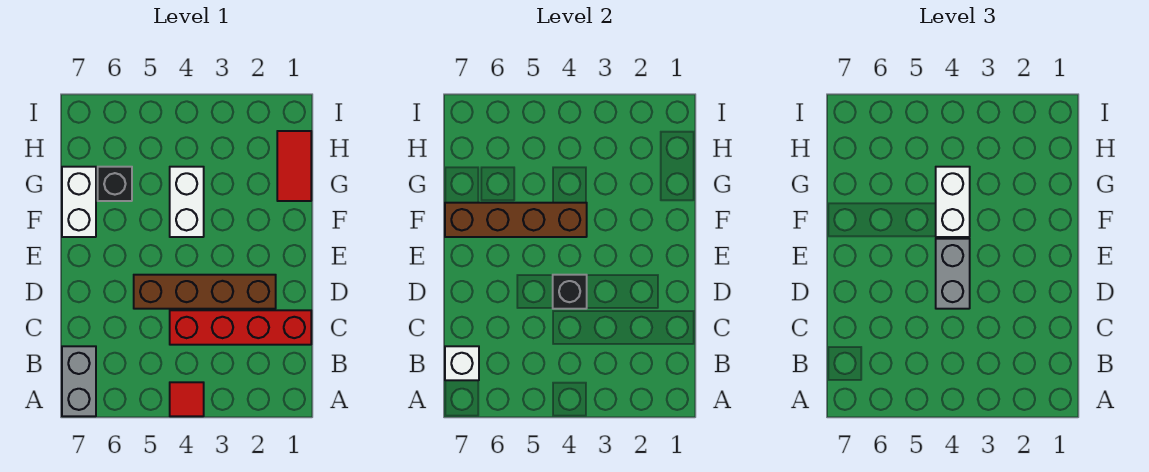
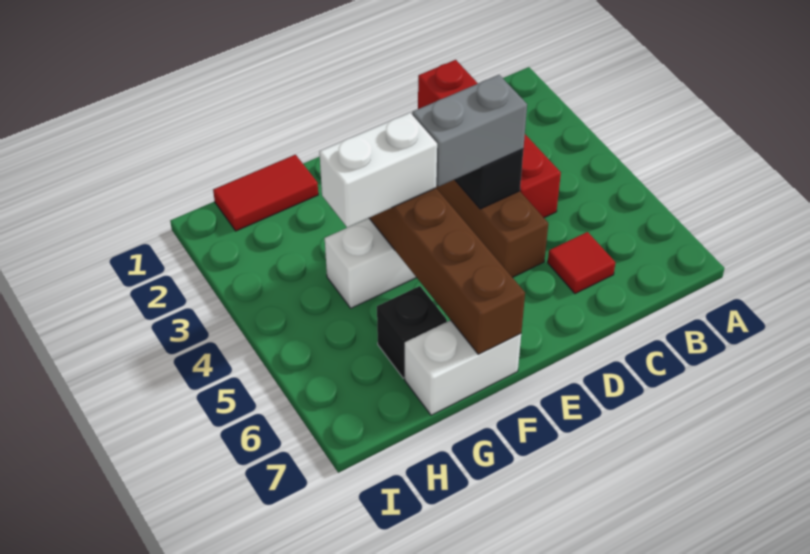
red tile A4 level 1 -> red tile C6 level 1
grey brick A7:B7 level 1 -> none
white brick B7 level 2 -> none

